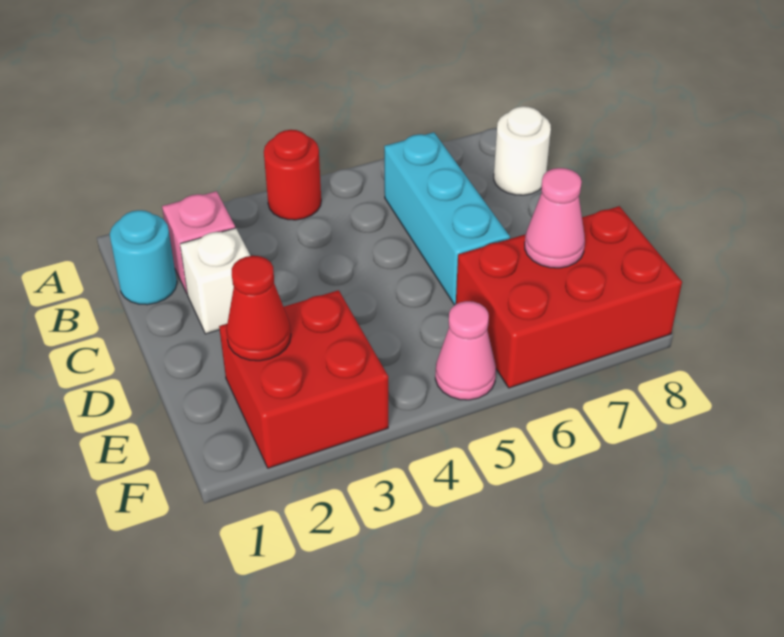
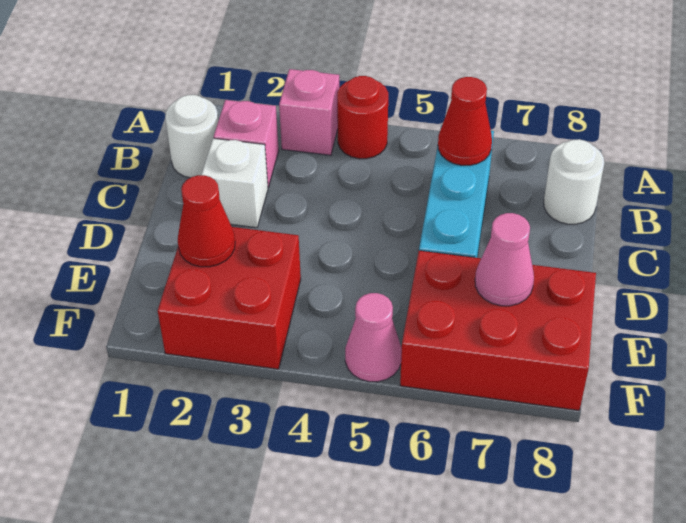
none -> pink brick A3 level 1
cyan round brick B1 level 1 -> white round brick B1 level 1
none -> red cone B6 level 2

